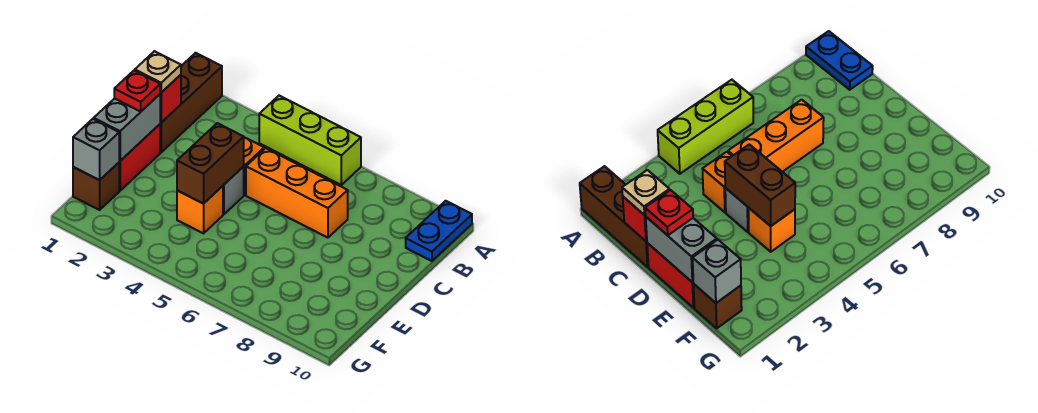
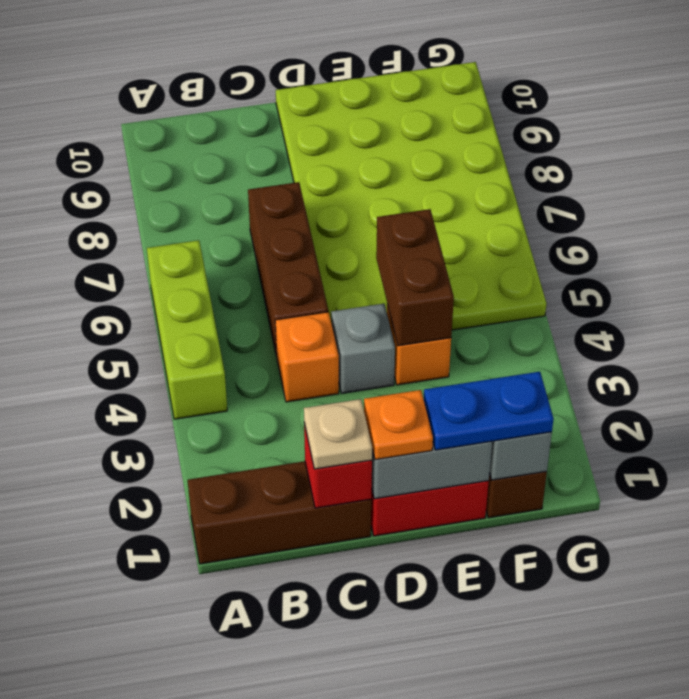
blue plate A10:B10 level 1 -> blue plate E1:F1 level 3
orange brick C5:C7 level 1 -> brown brick C5:C7 level 1
red plate D1 level 3 -> orange plate D1 level 3
brown brick D4:E4 level 2 -> brown brick E4:E5 level 2
none -> lime plate D5:G10 level 1

